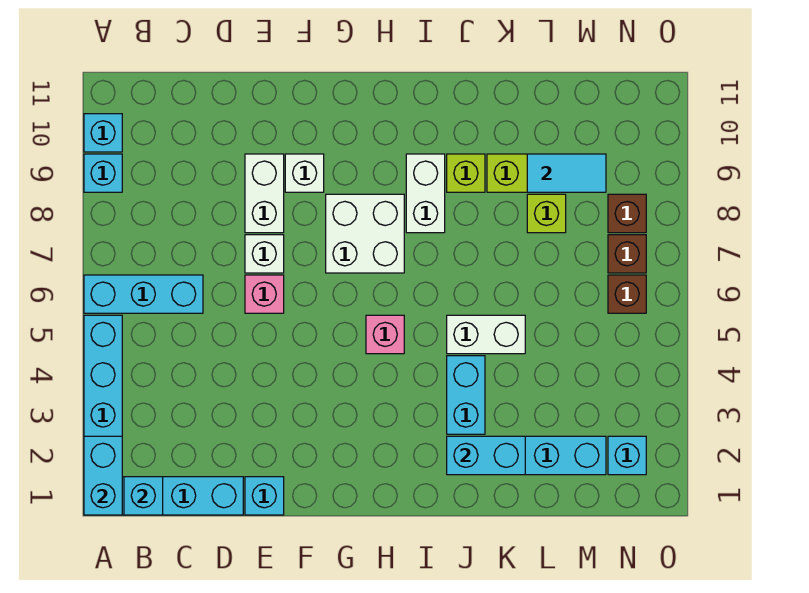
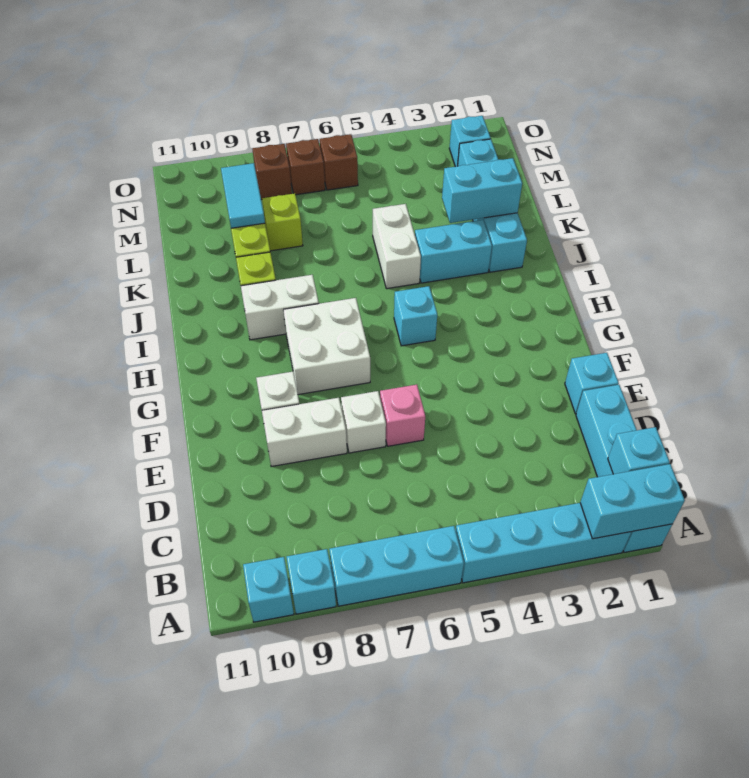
cyan brick A6:C6 level 1 -> cyan brick A6:A8 level 1
pink brick H5 level 1 -> cyan brick H5 level 1
cyan brick J2:K2 level 2 -> cyan brick K2:K3 level 2

